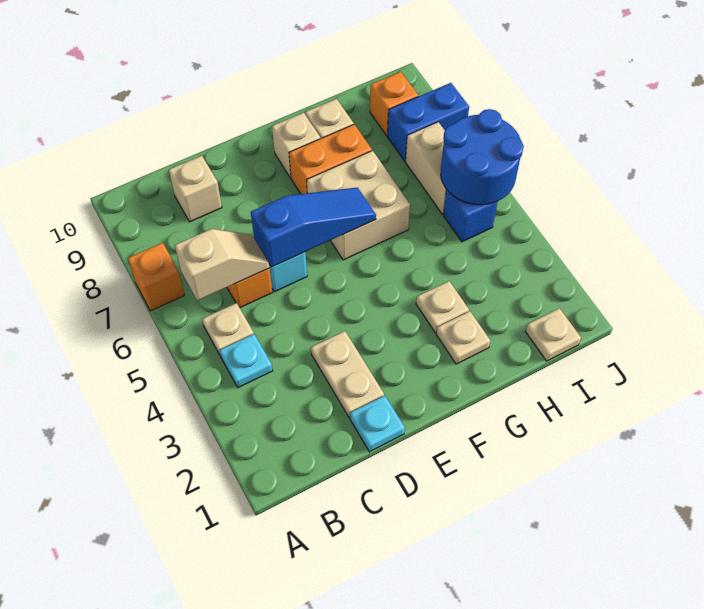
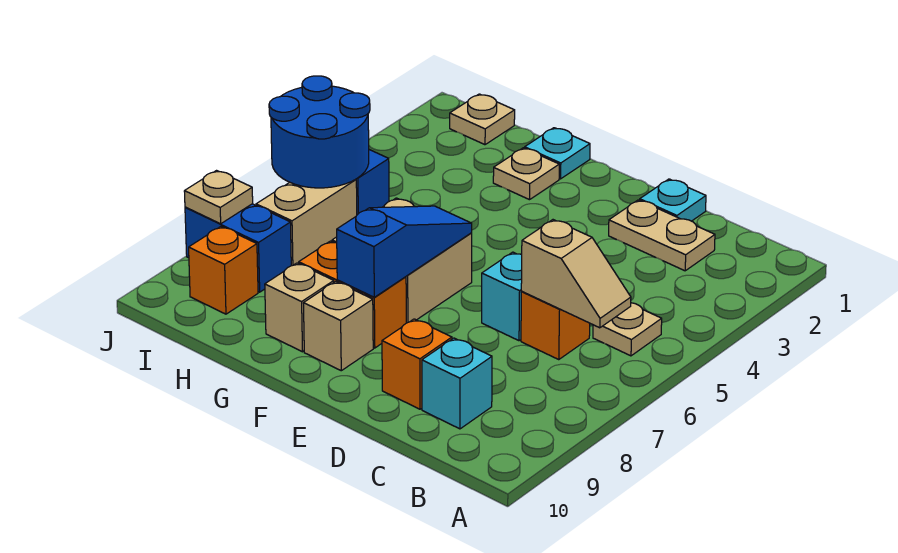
orange brick A7 level 1 -> orange brick D9 level 1
cyan plate B4 level 1 -> cyan plate G1 level 1
tan slope B6:C6 level 2 top B -> tan slope B6:C6 level 2 top C
tan brick C9 level 1 -> cyan brick C9 level 1
tan plate D2:D3 level 1 -> tan plate C2:D2 level 1
blue slope D6:F6 level 2 top D -> blue slope F6:F8 level 2 top 8
tan plate G3 level 1 -> tan plate J8 level 2

